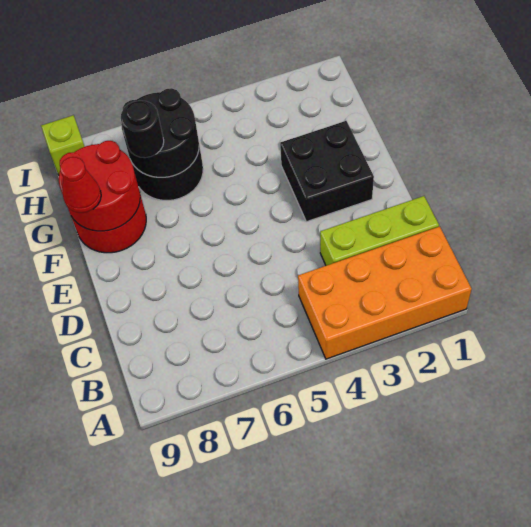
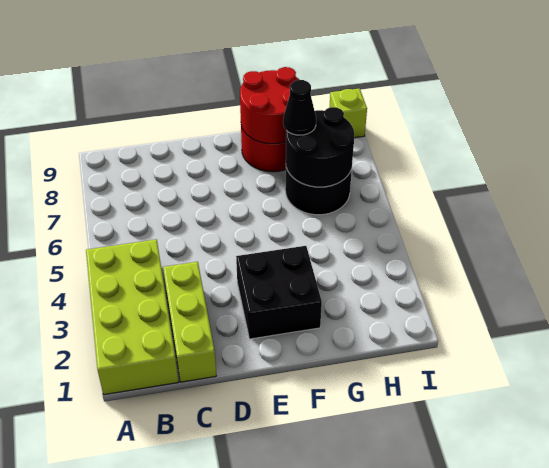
orange brick A1:B4 level 1 -> lime brick A1:B4 level 1
red cone F9 level 3 -> none
black round brick G7 level 3 -> black cone G7 level 3

